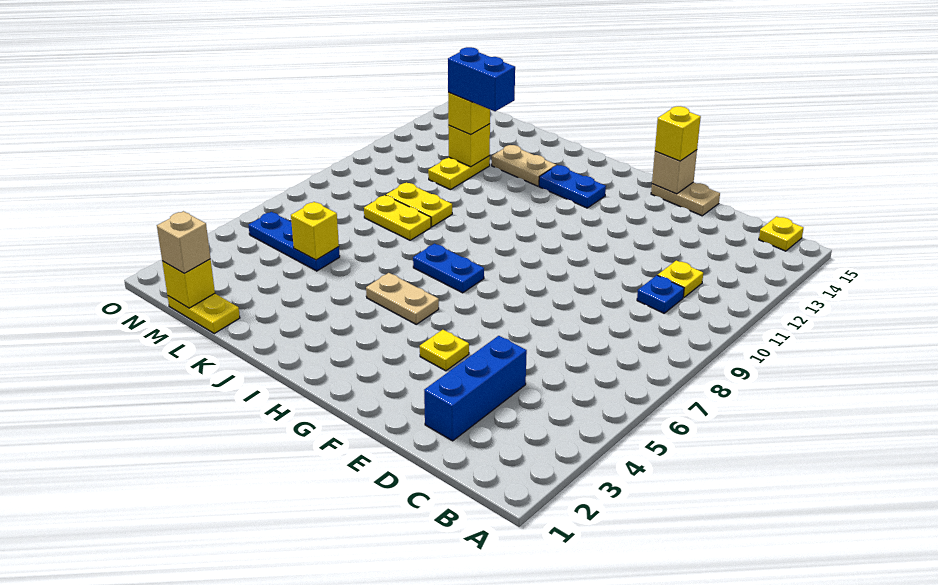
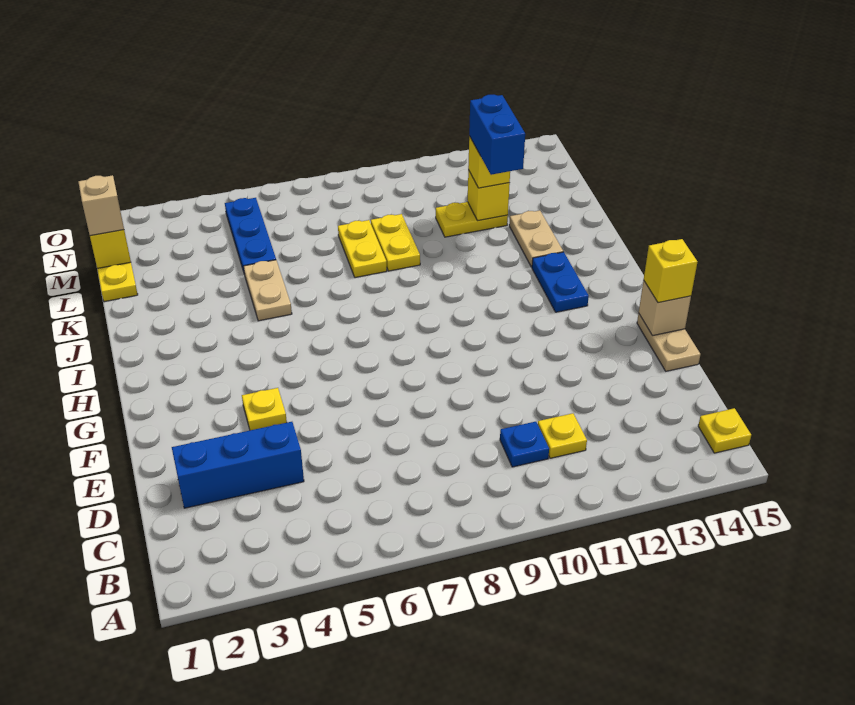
tan plate H5:I5 level 1 -> tan plate J5:K5 level 1
blue plate H7:I7 level 1 -> none
yellow brick L5 level 2 -> none

